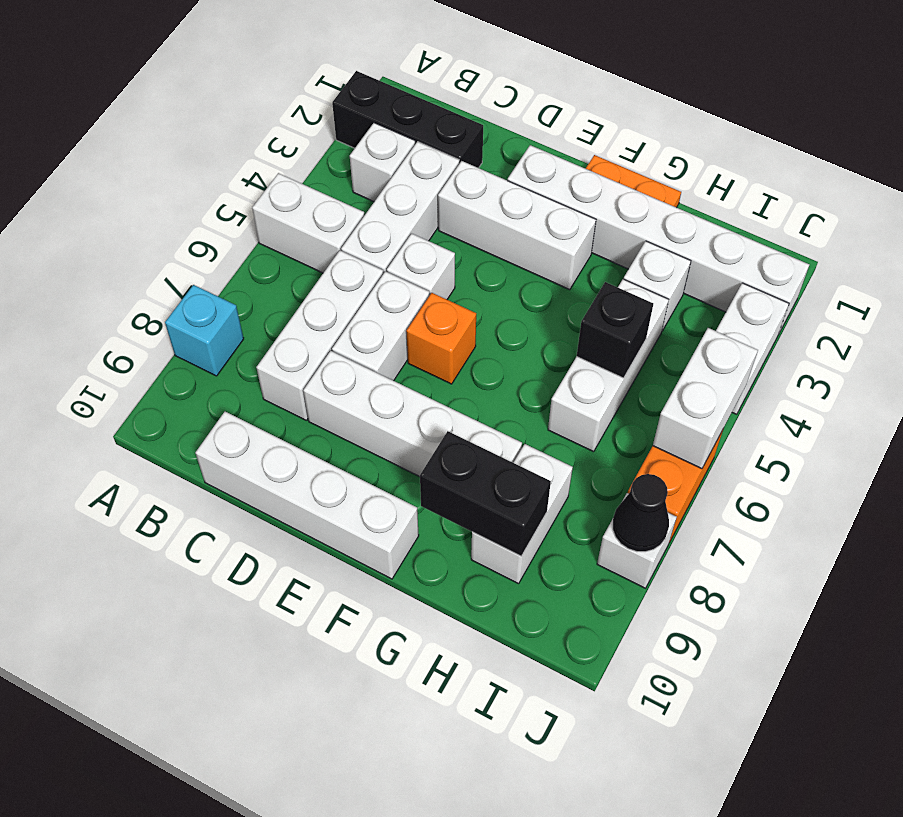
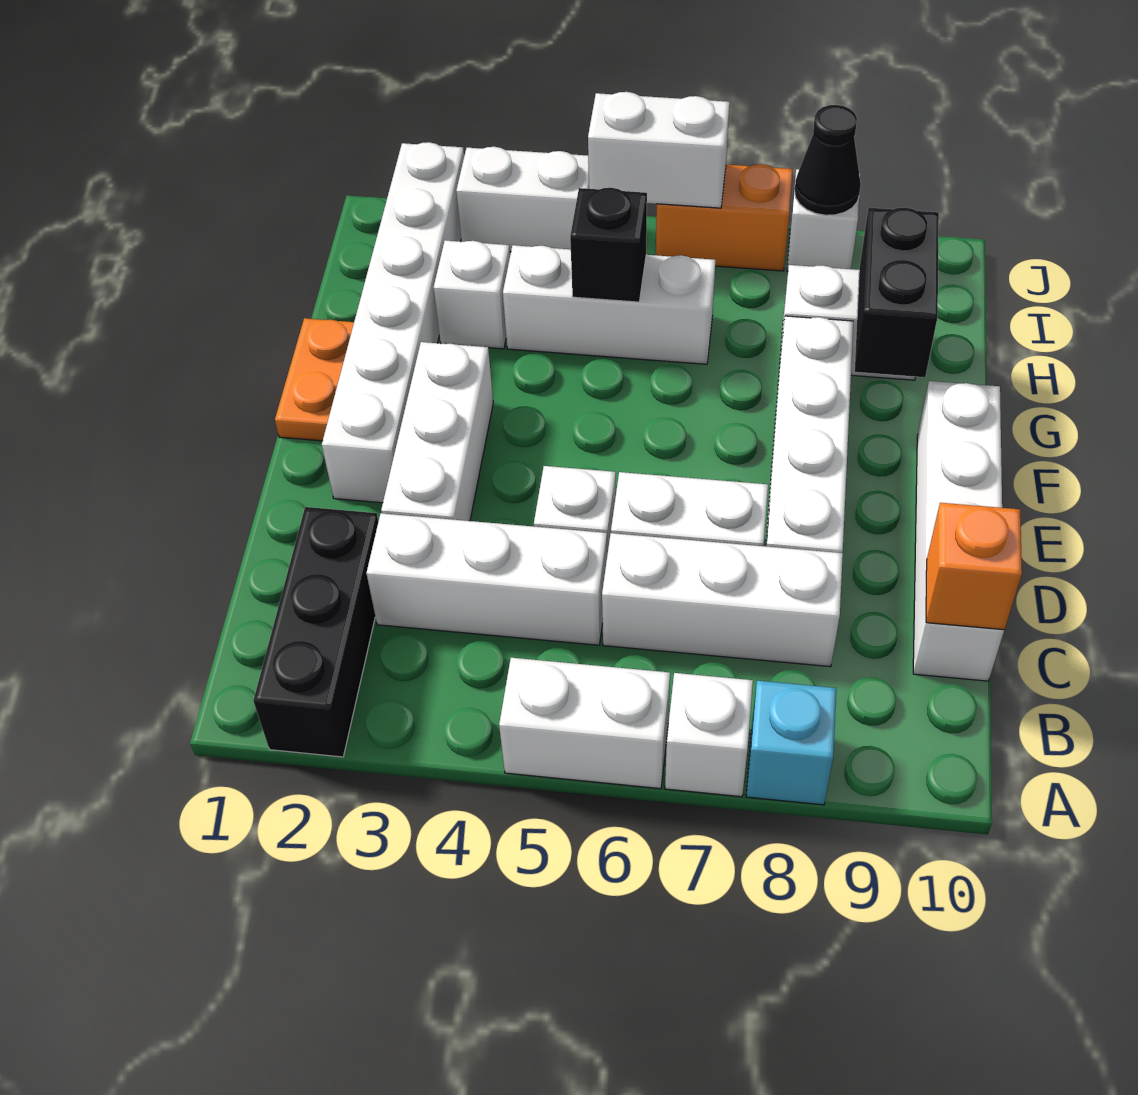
white brick A5:B5 level 1 -> white brick A5:A6 level 1
white brick B3 level 1 -> white brick A7 level 1
orange brick E6 level 1 -> orange brick C10 level 2

